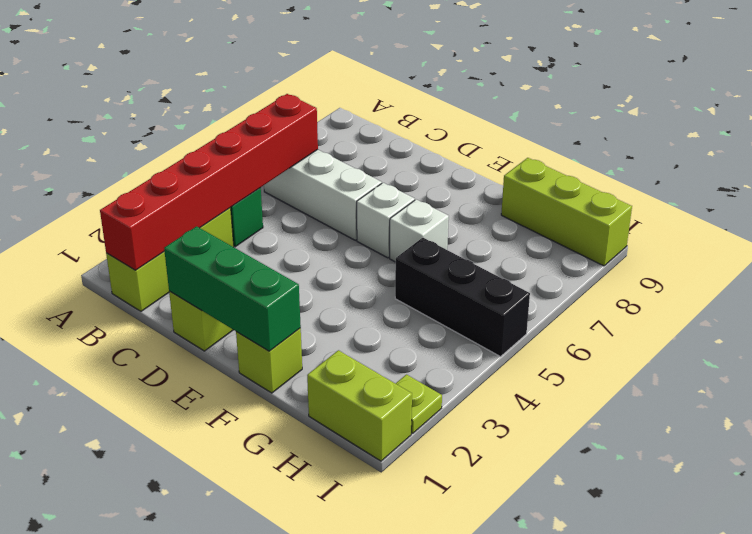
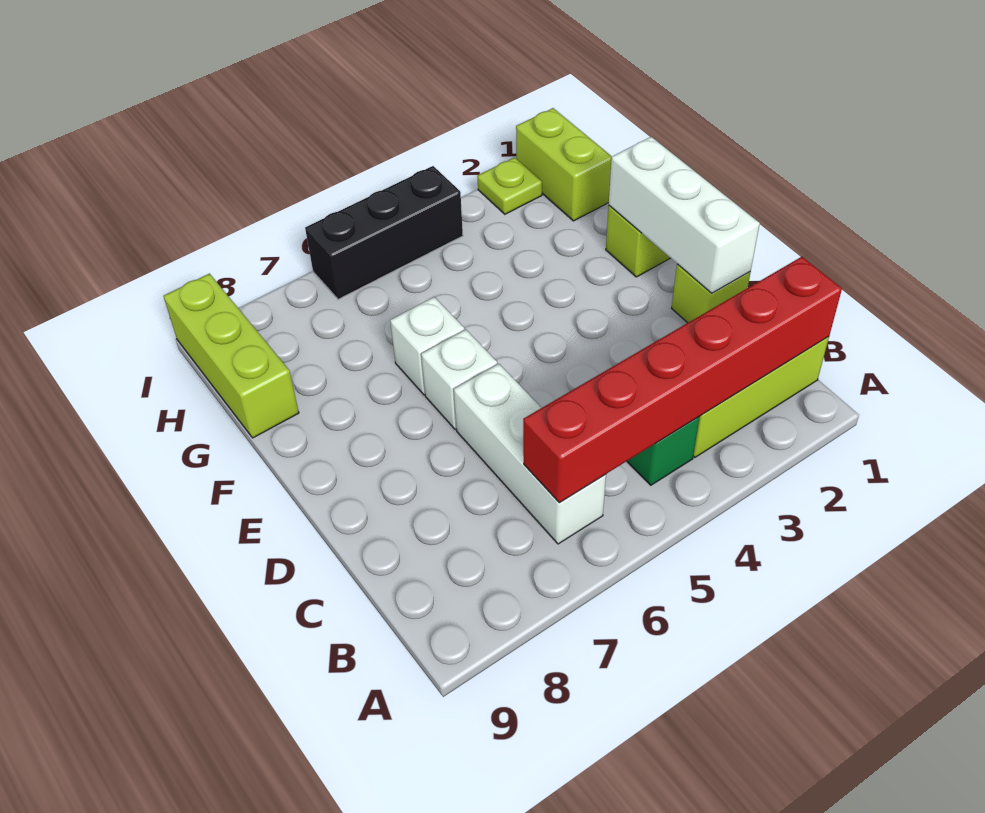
green brick D1:F1 level 2 -> white brick D1:F1 level 2
black brick G5:I5 level 1 -> black brick I4:I6 level 1

